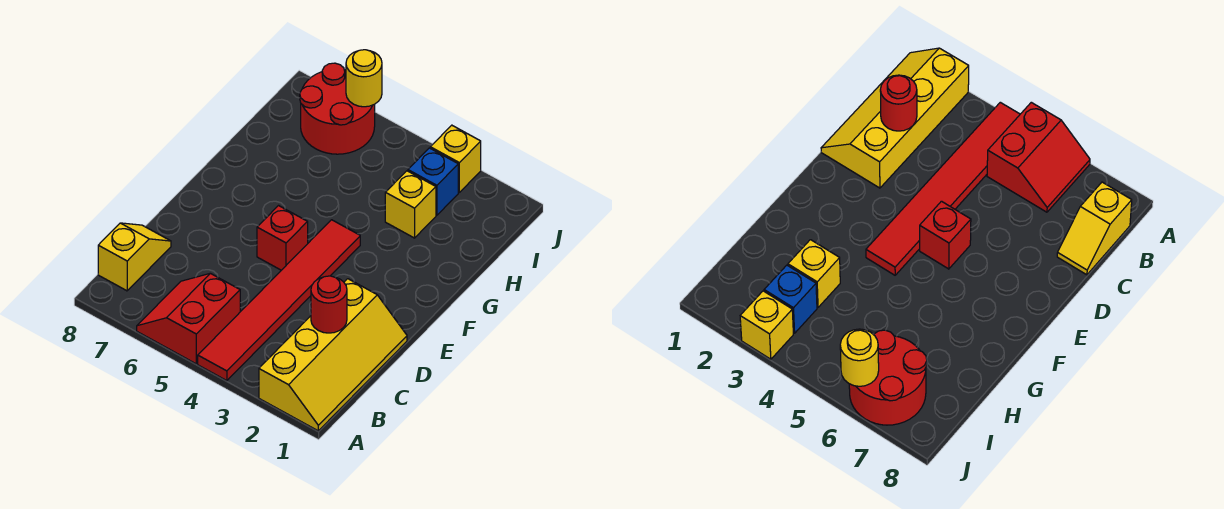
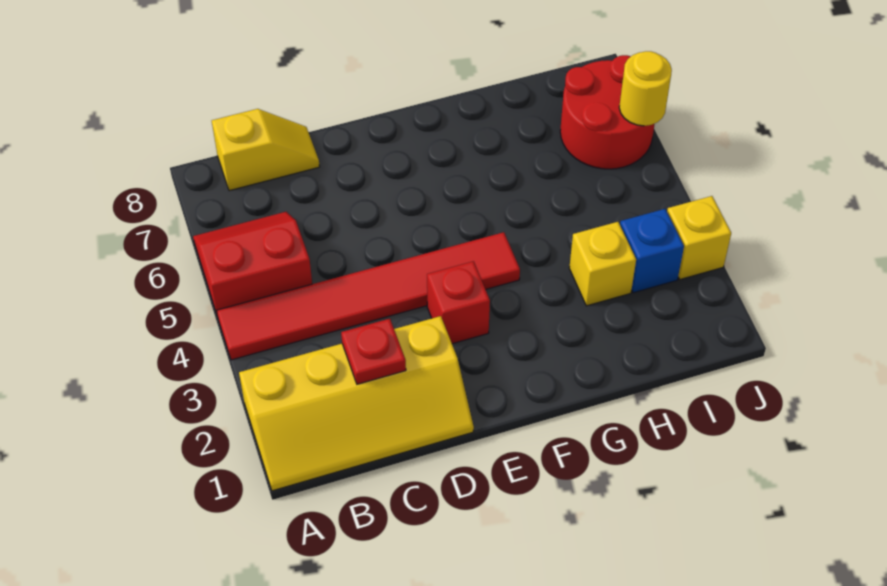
red round brick C2 level 2 -> red plate C2 level 2
red brick E5 level 1 -> red brick E3 level 1

